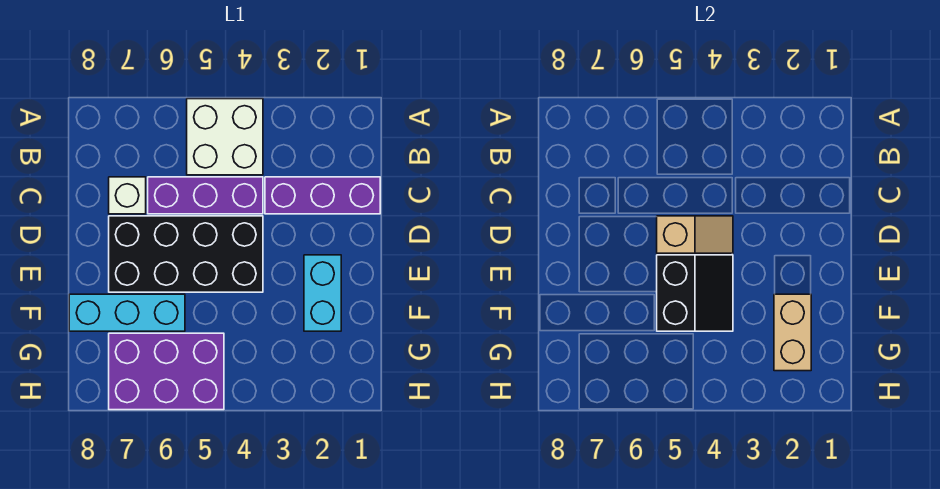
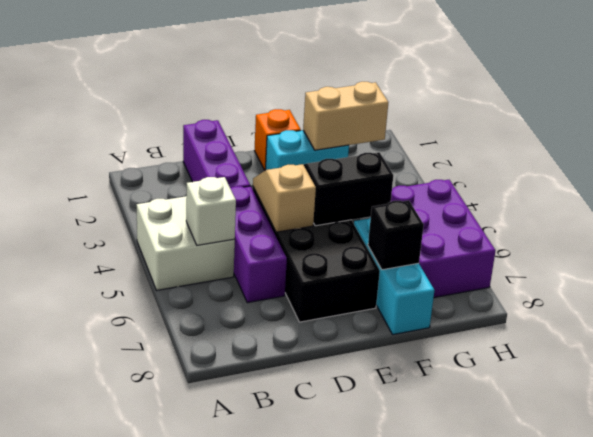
white brick C7 level 1 -> white brick B5 level 2
none -> orange brick E1 level 1
none -> black brick F7 level 2

